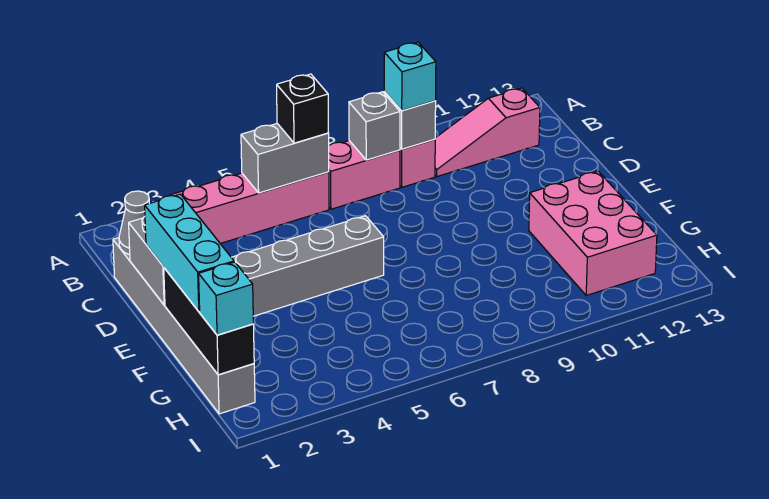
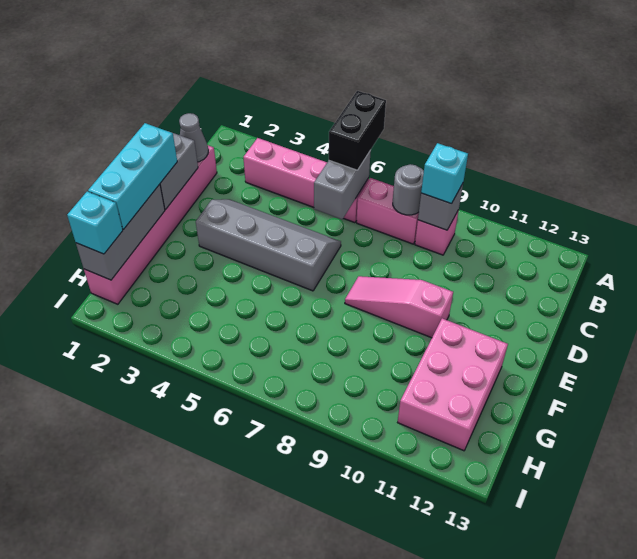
grey brick B5:B6 level 2 -> grey brick B6:C6 level 2
black brick B6 level 3 -> black brick A6:B6 level 3
grey brick B8 level 2 -> grey round brick B8 level 2
pink slope B10:B12 level 1 top 12 -> pink slope E8:E10 level 1 top 10
grey brick C1:H1 level 1 -> pink brick C1:H1 level 1
black brick F1:H1 level 2 -> grey brick F1:H1 level 2

